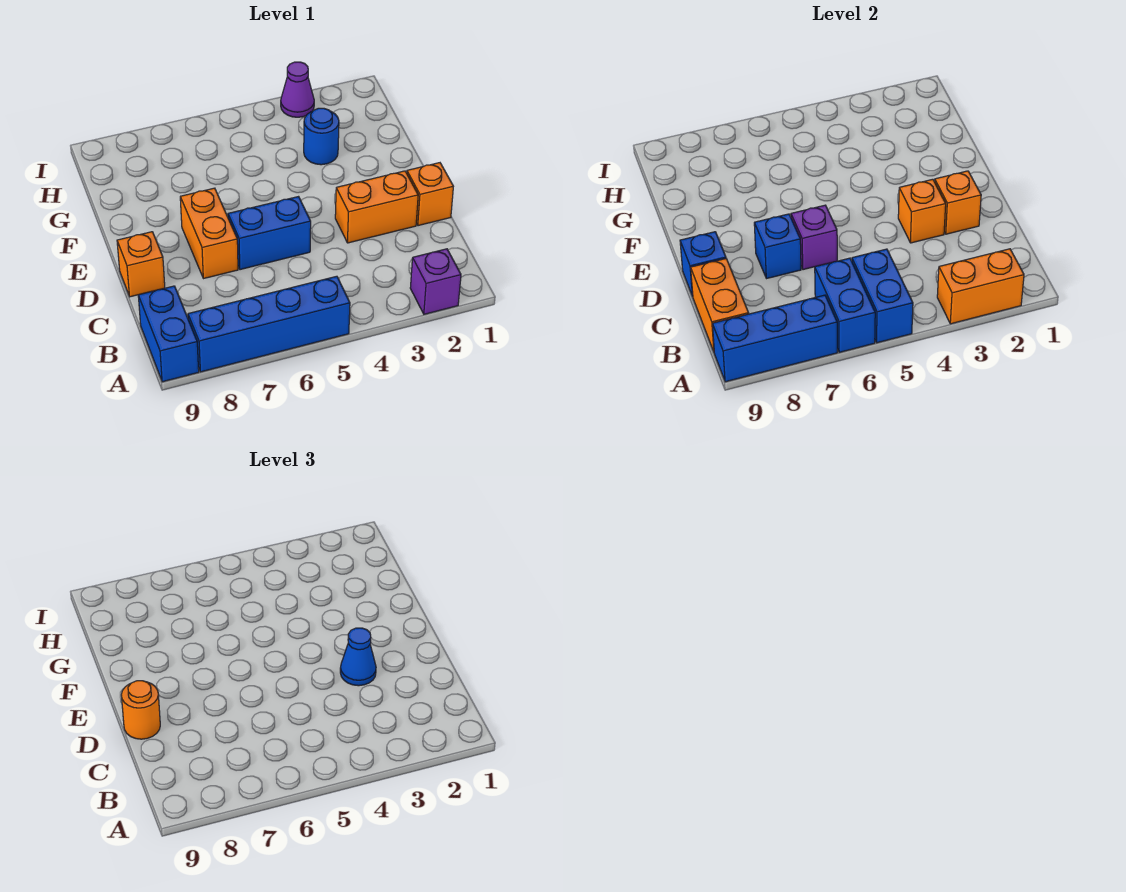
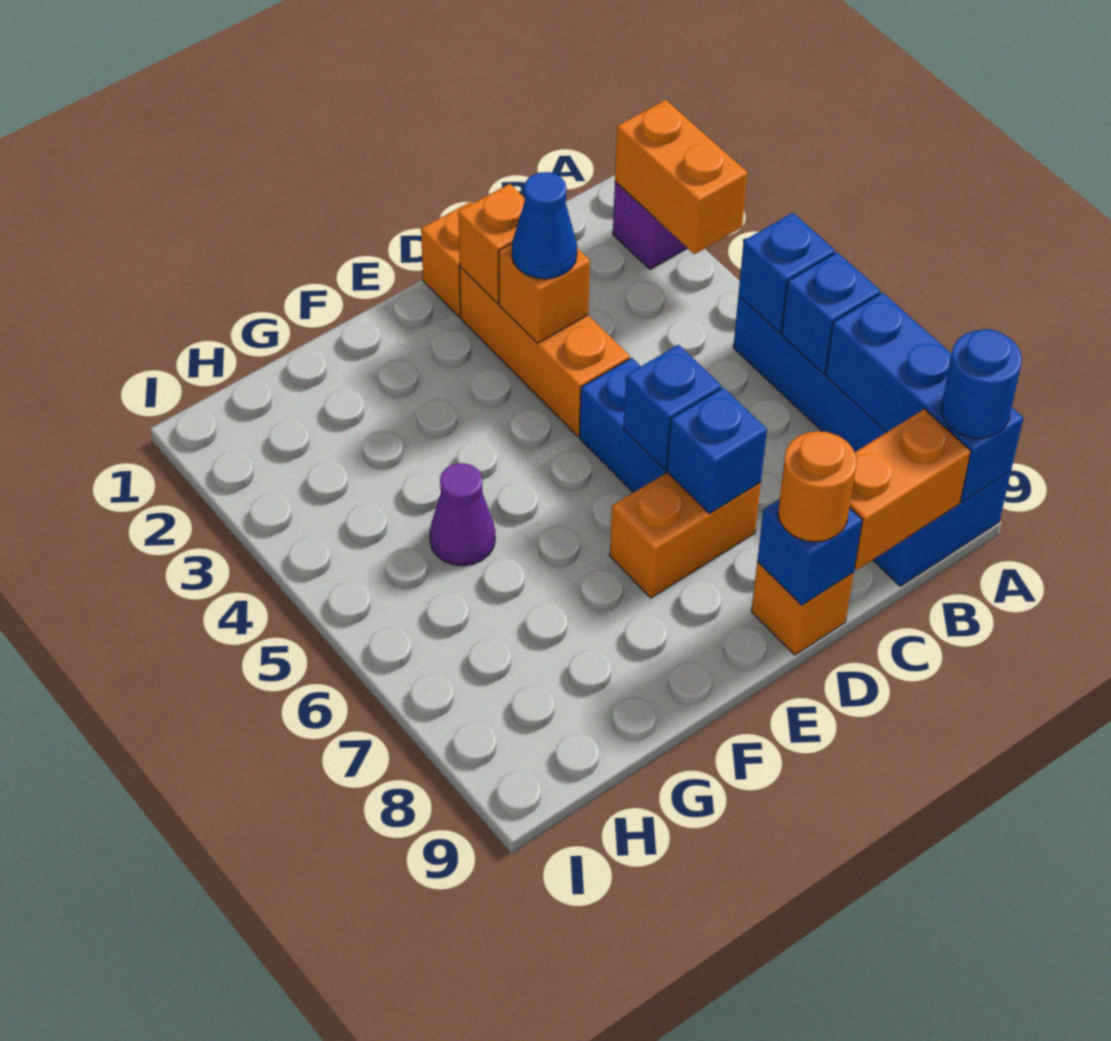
blue brick A5:B5 level 2 -> blue brick A5 level 2
blue brick A6:B6 level 2 -> blue brick A6 level 2
orange brick D2:D3 level 1 -> orange brick D2:D4 level 1
purple brick D6 level 2 -> blue brick D6 level 2
blue round brick G3 level 1 -> blue round brick A9 level 3
purple cone I3 level 1 -> purple cone G5 level 1

